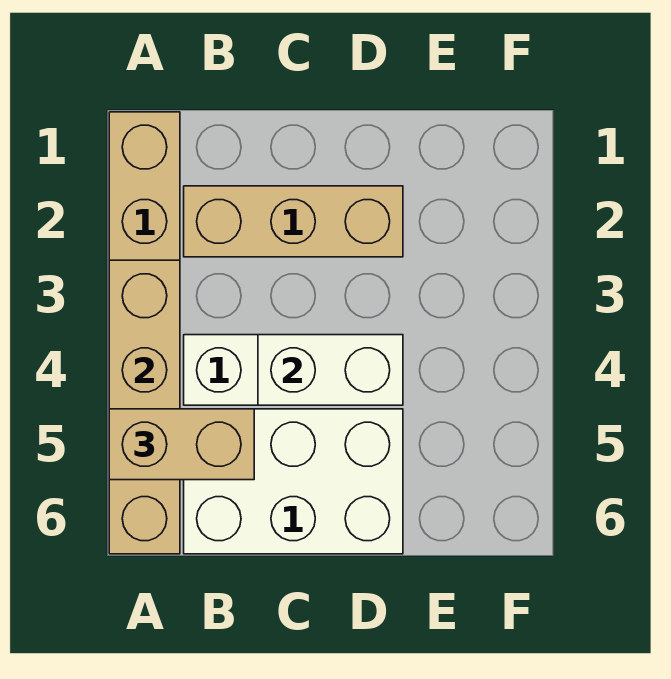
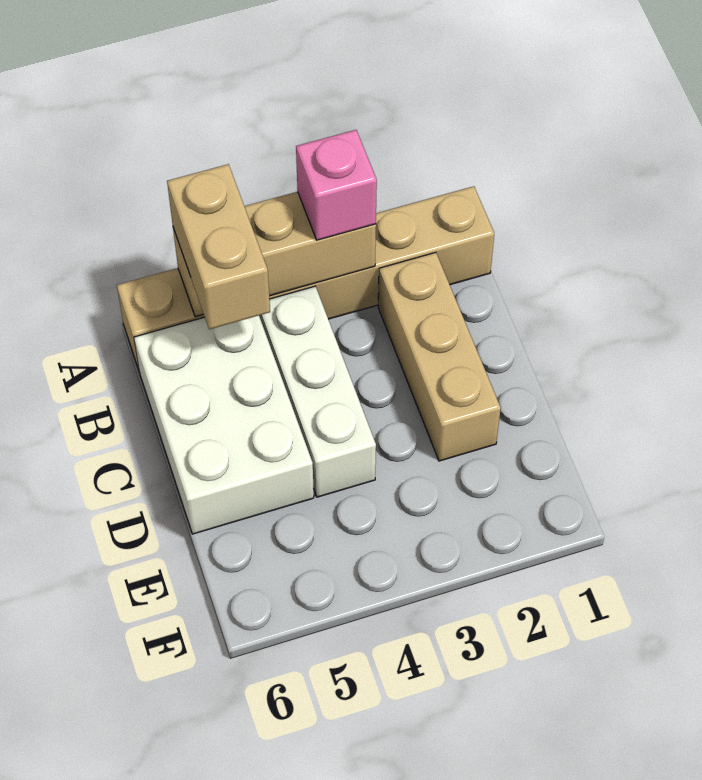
none -> pink brick A3 level 3
white brick C4:D4 level 2 -> none

